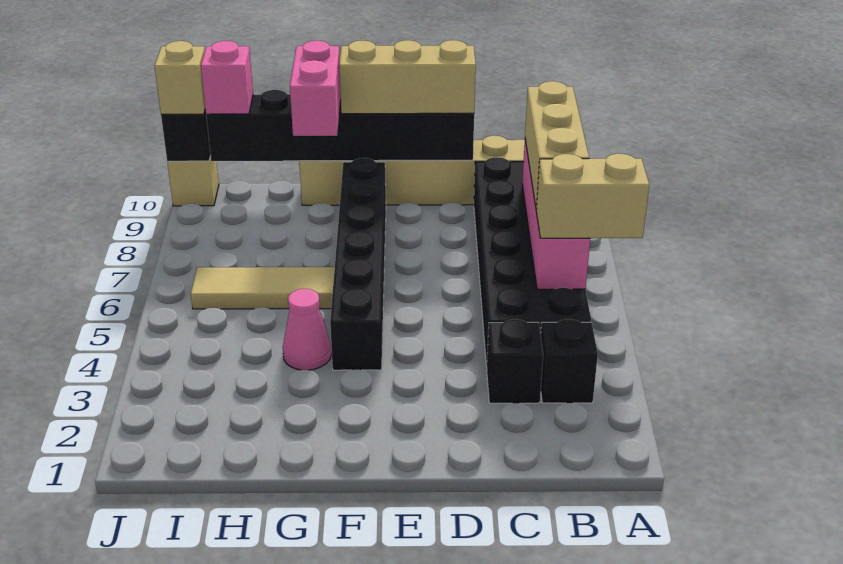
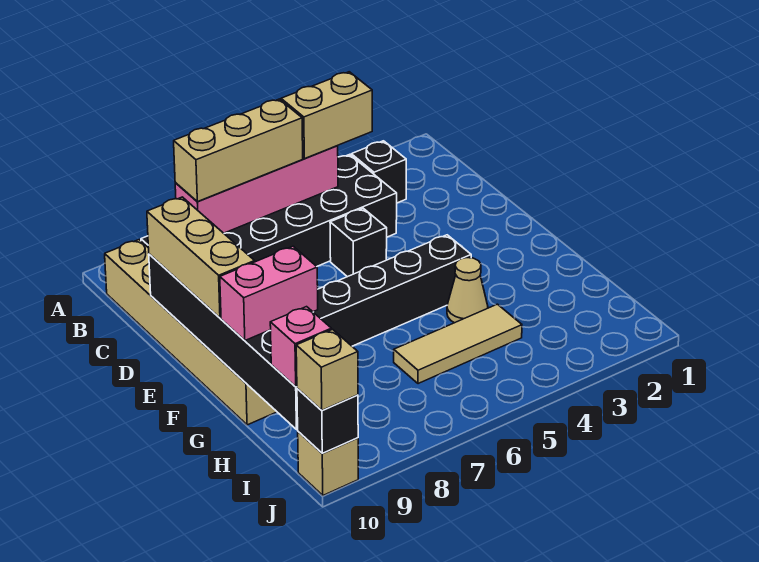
tan brick A5:B5 level 3 -> tan brick B4:B5 level 3
black brick C3 level 1 -> black brick D5 level 1
pink cone G4 level 1 -> tan cone G4 level 1
tan tile G6:I6 level 1 -> tan tile H4:H6 level 1

